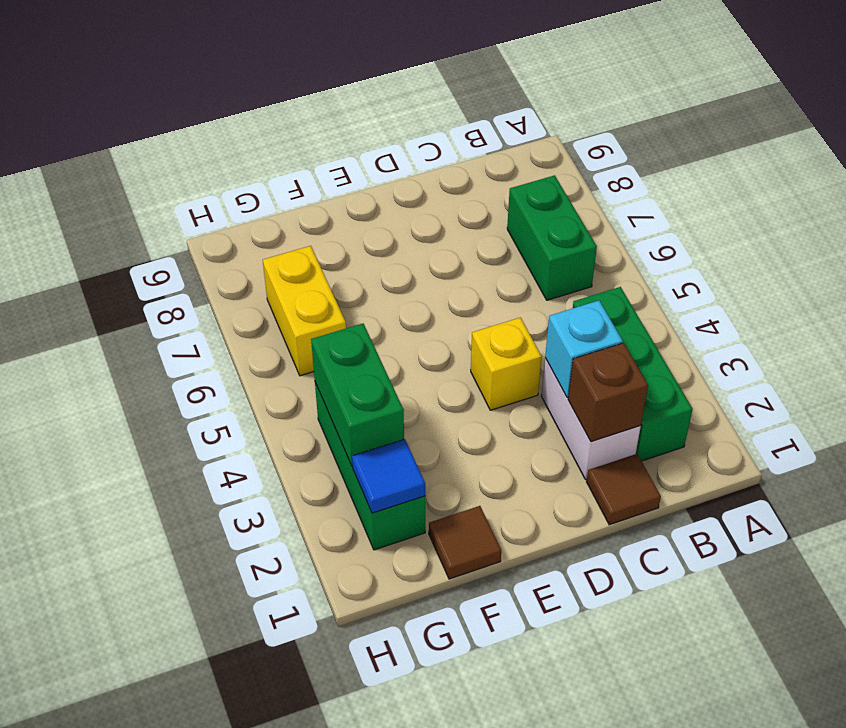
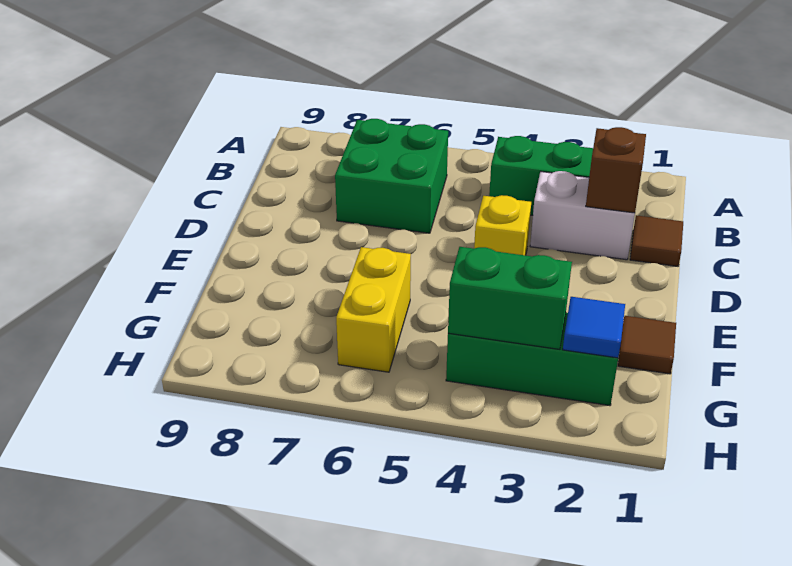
green brick B6:B7 level 1 -> green brick B6:C7 level 1
cyan brick C3 level 2 -> none
yellow brick G6:G7 level 1 -> yellow brick F6:G6 level 1

